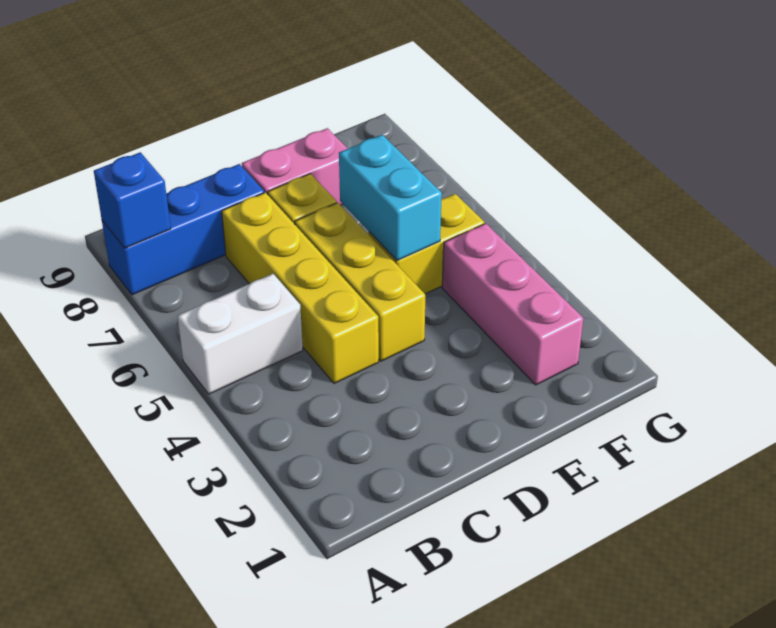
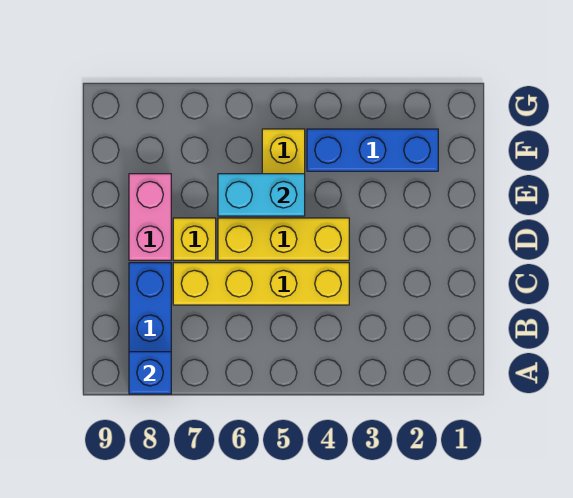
white brick A5:B5 level 1 -> none
pink brick F2:F4 level 1 -> blue brick F2:F4 level 1

